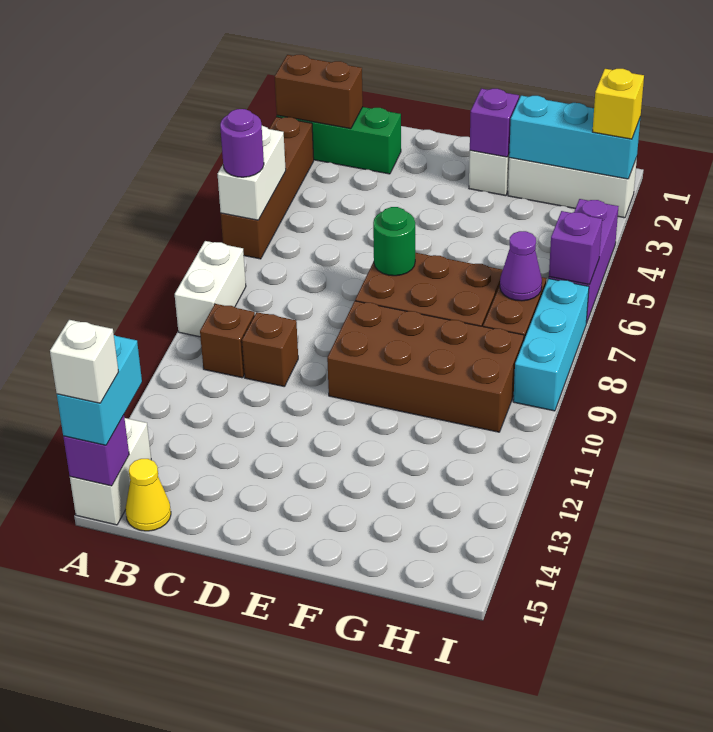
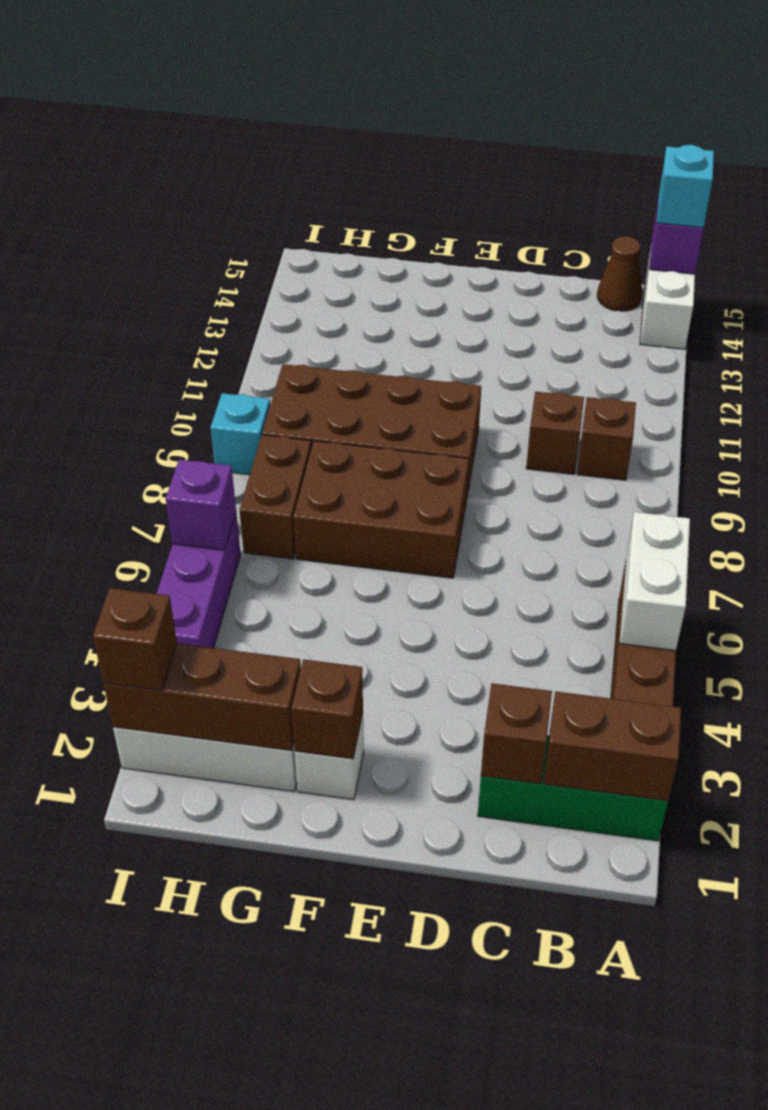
purple round brick A6 level 3 -> none
white brick A8:A9 level 1 -> none
cyan brick A14:A15 level 3 -> cyan brick A15 level 3
white brick A15 level 4 -> none
yellow cone B15 level 1 -> brown cone B15 level 1
none -> brown brick C2 level 2
green round brick E7 level 2 -> none
purple brick F2 level 2 -> brown brick F2 level 2
cyan brick G2:I2 level 2 -> brown brick G2:I2 level 2
purple cone H7 level 2 -> none
yellow brick I2 level 3 -> brown brick I2 level 3
cyan brick I7:I9 level 1 -> cyan brick I9 level 1

